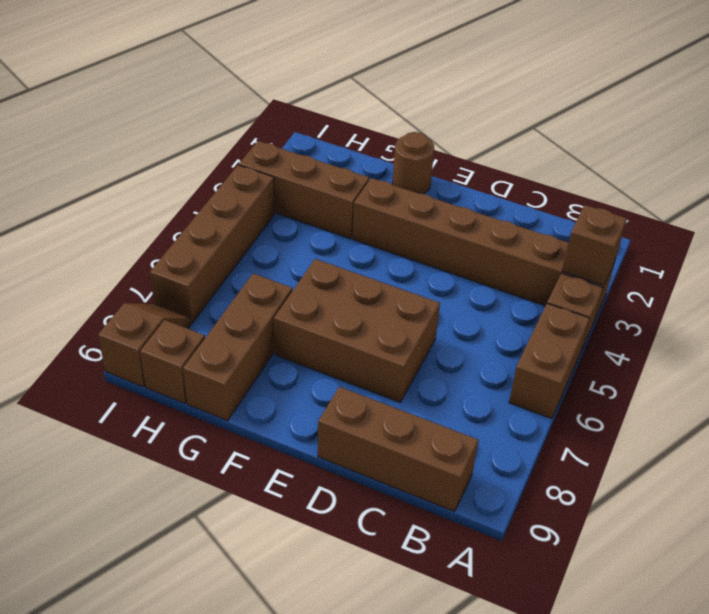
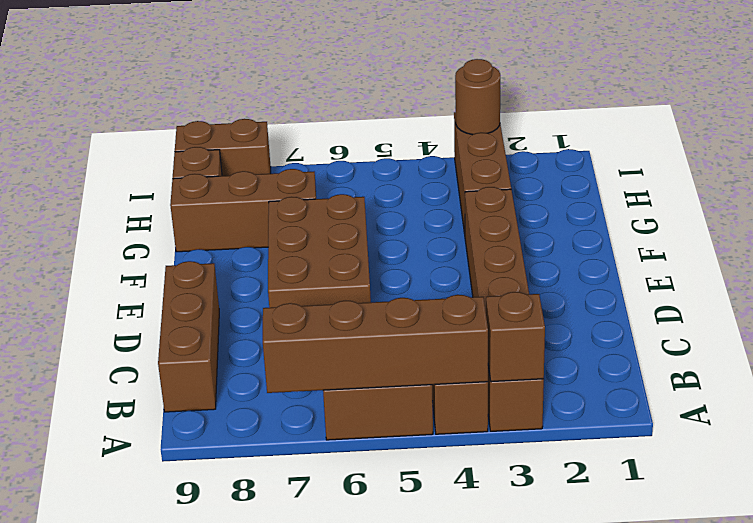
brown round brick F1 level 1 -> brown round brick I3 level 2
brown brick I4:I7 level 1 -> brown brick A4:A7 level 2
brown slope I8:I9 level 1 top 9 -> brown brick I8:I9 level 1

